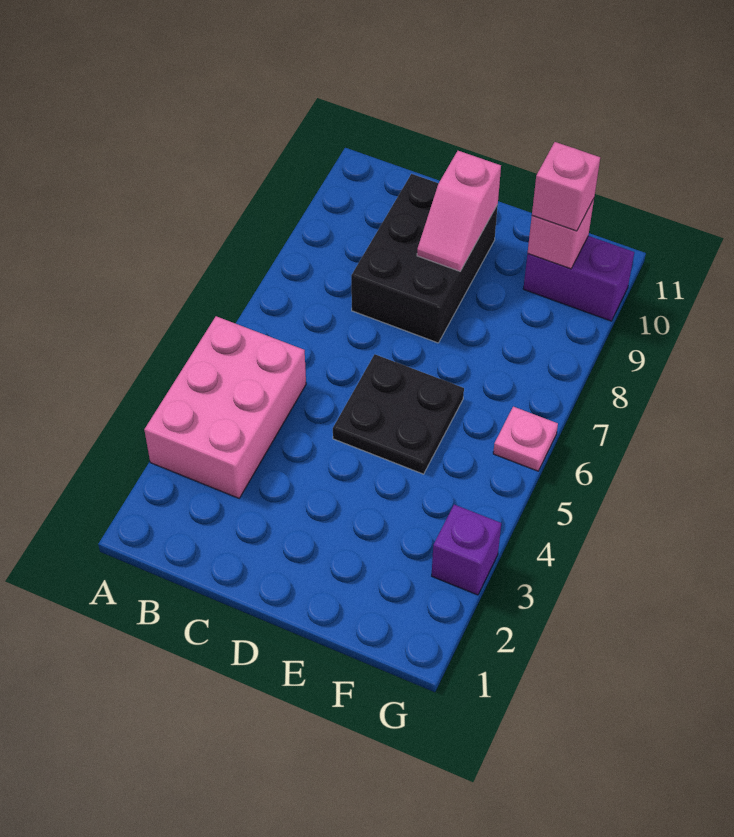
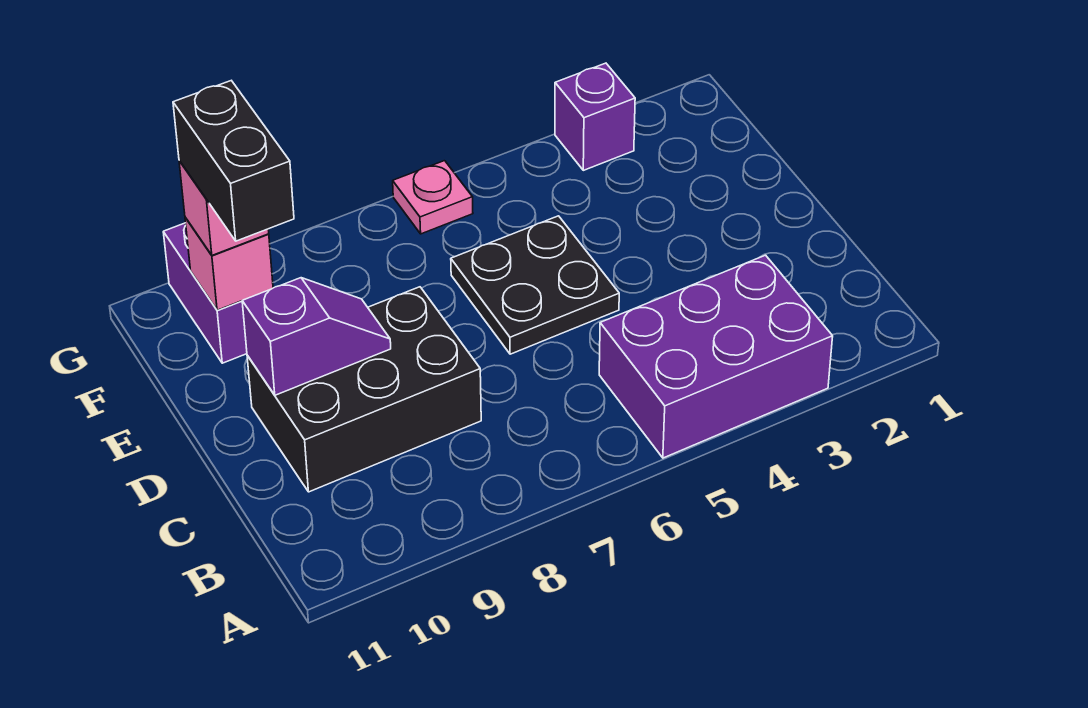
pink brick A3:B5 level 1 -> purple brick A3:B5 level 1
pink slope D9:D10 level 2 top 10 -> purple slope D9:D10 level 2 top 10
none -> black brick E10:F10 level 4

